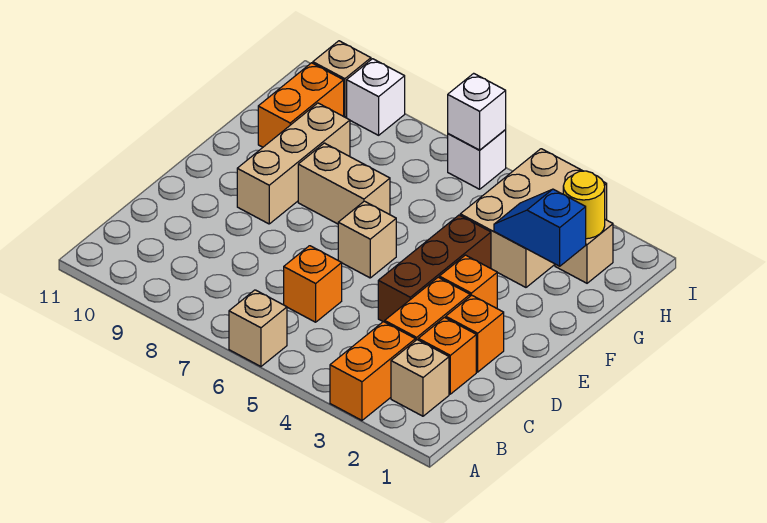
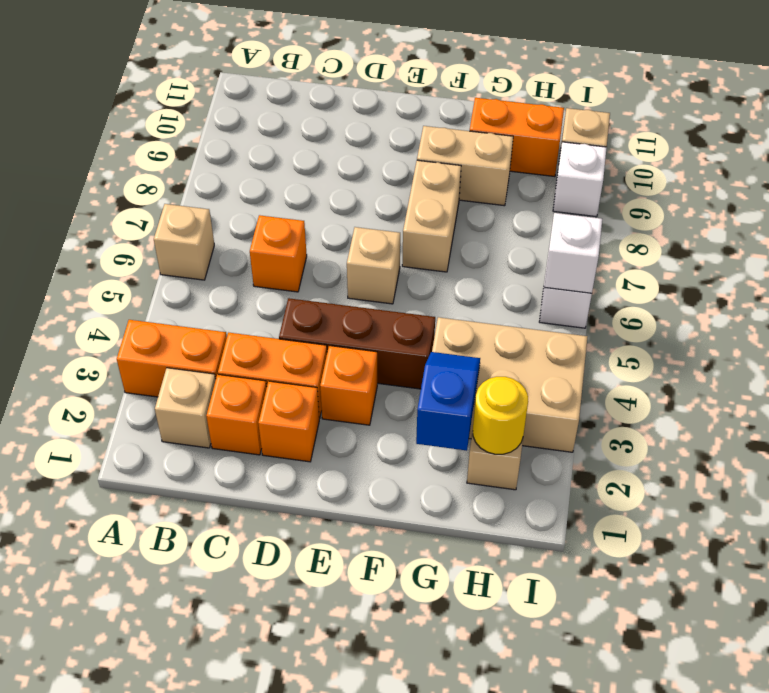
tan brick E9:G9 level 1 -> tan brick F9:G9 level 1

